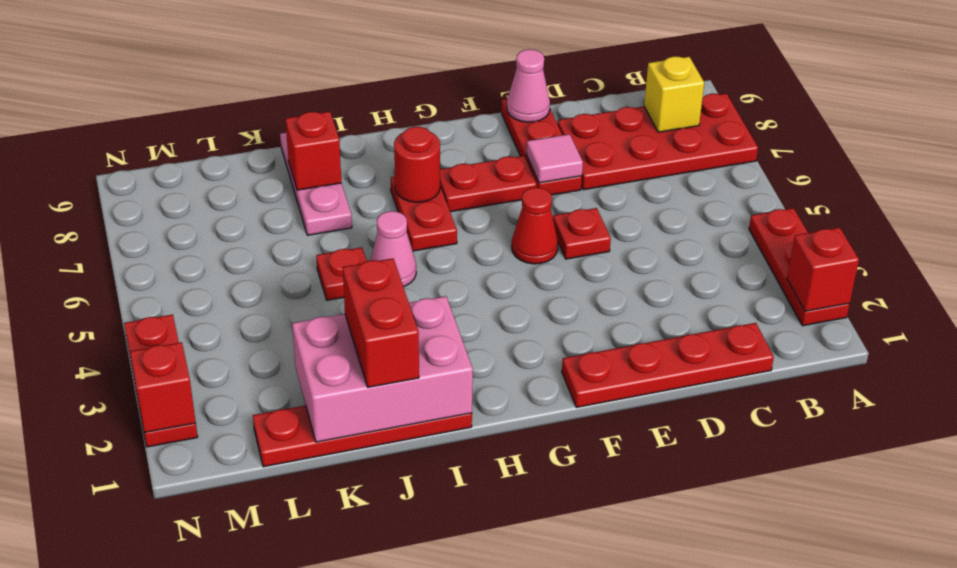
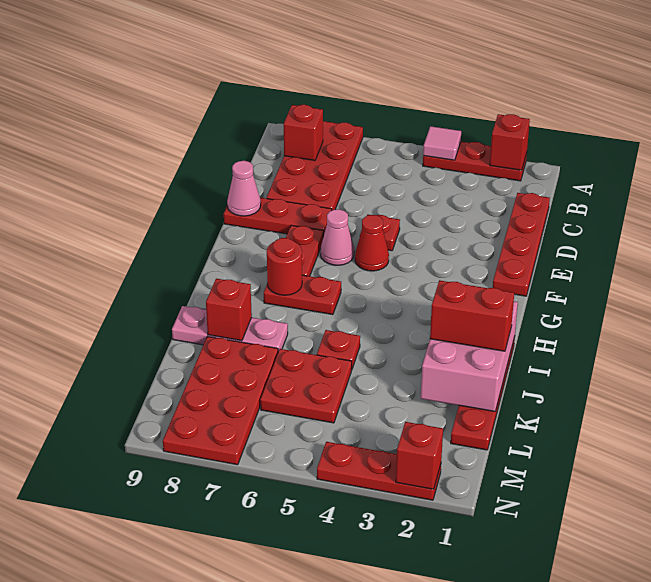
yellow brick B8 level 2 -> red brick B8 level 2
pink tile E7 level 2 -> pink tile A4 level 2
pink cone I5 level 1 -> pink cone F6 level 1
none -> red plate K5:L6 level 1
none -> red plate K7:N8 level 1

